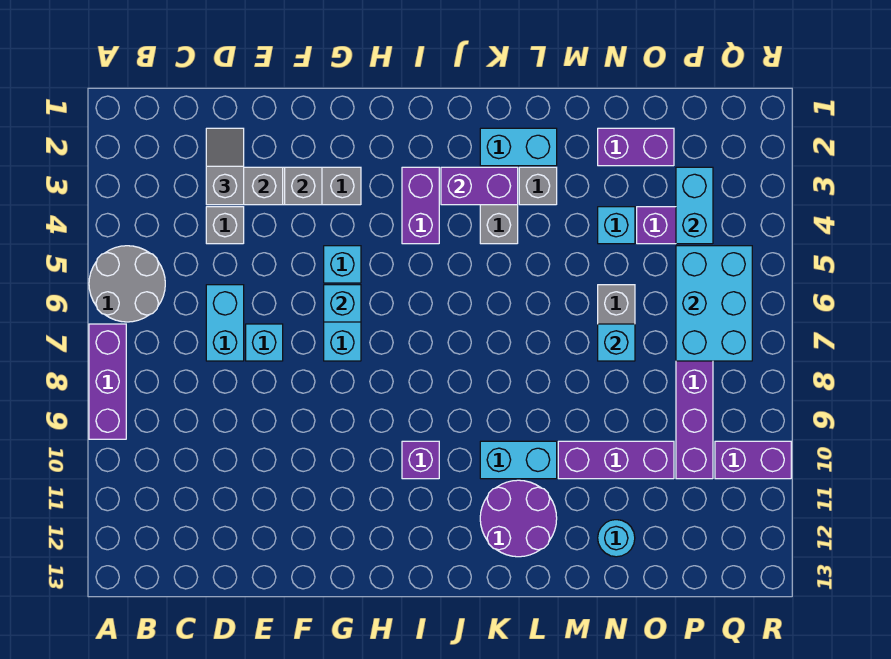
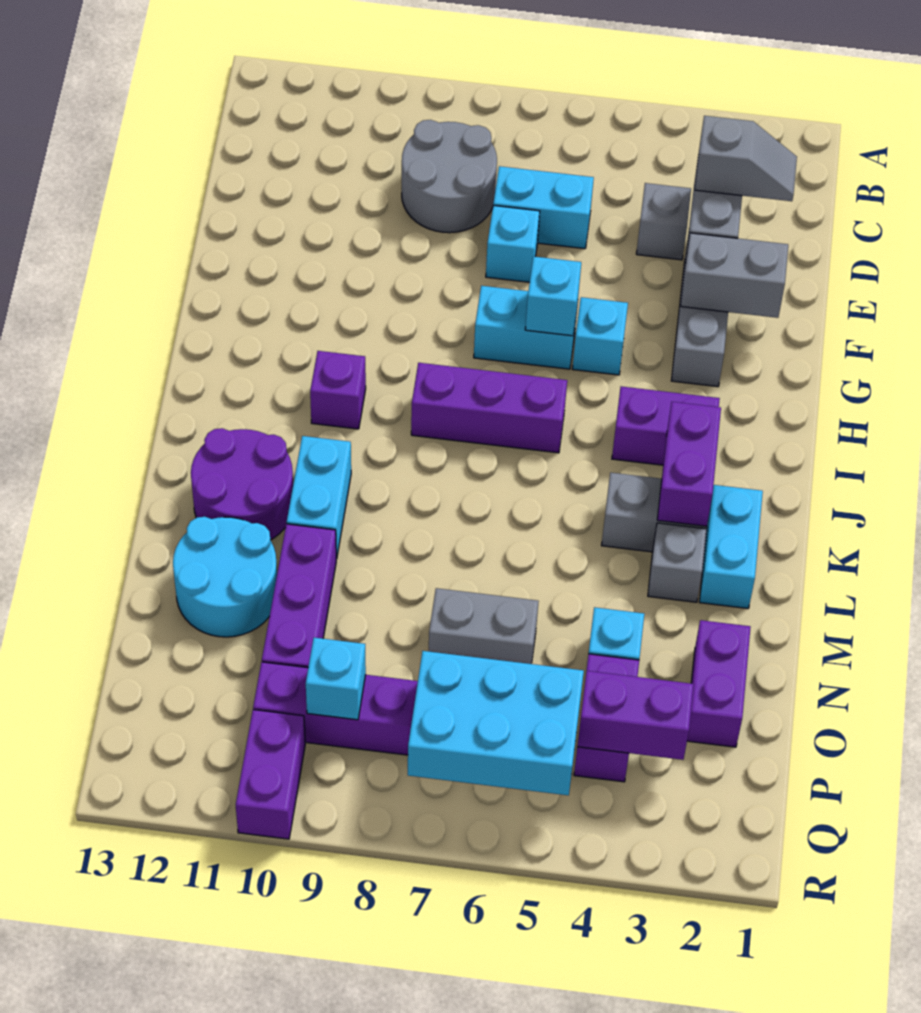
grey round brick A5:B6 level 1 -> grey round brick C8:D9 level 1
purple brick A7:A9 level 1 -> purple brick I6:I8 level 1
grey brick F3 level 2 -> grey brick F2:F3 level 2
cyan brick N7 level 2 -> cyan brick P9 level 2
cyan round brick N12 level 1 -> cyan round brick M11:N12 level 1
cyan brick P3:P4 level 2 -> purple brick P3:P4 level 2

